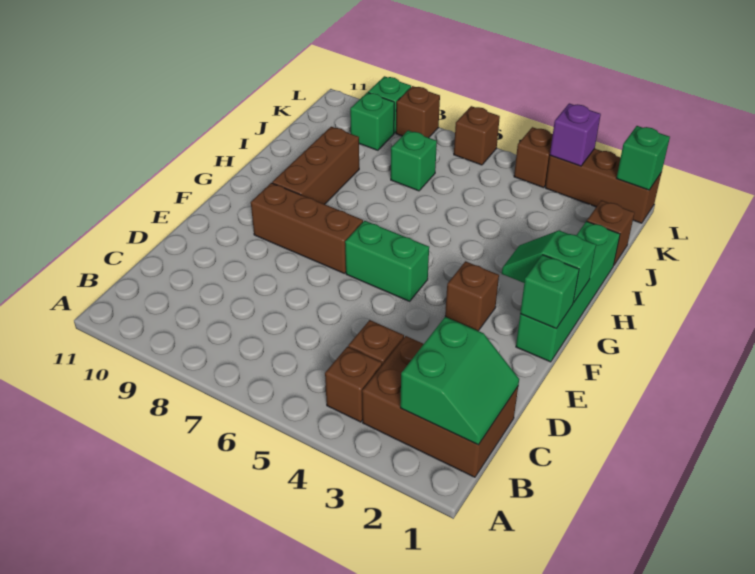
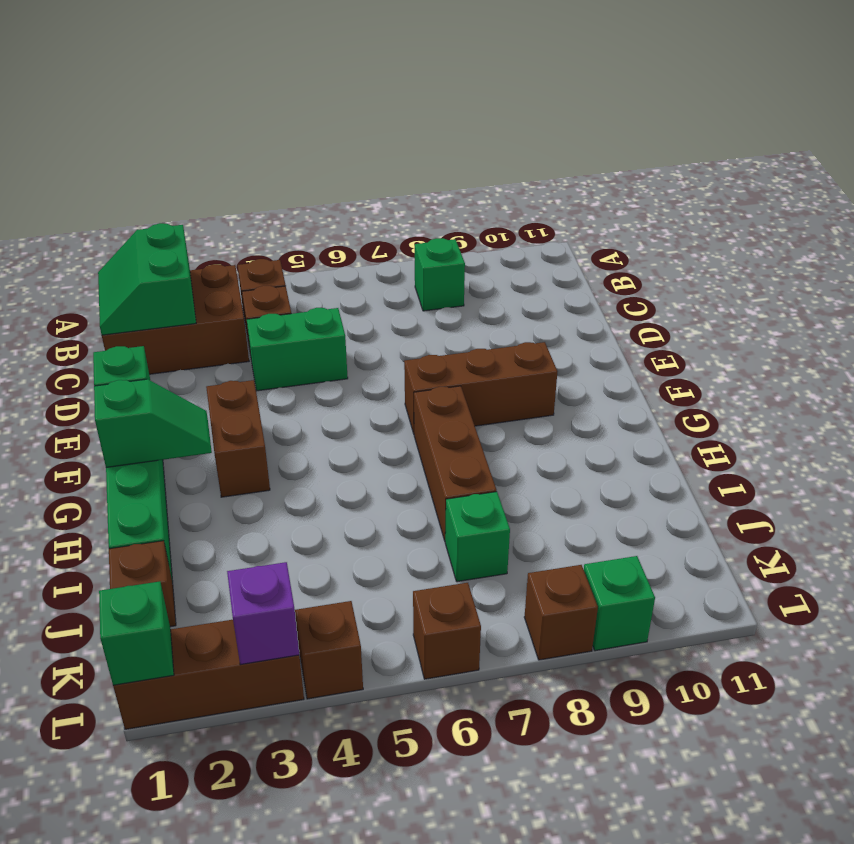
brown brick F3 level 1 -> brown brick F3:G3 level 1
green brick F5:F6 level 1 -> green brick D4:D5 level 1
brown brick G9:I9 level 1 -> brown brick G7:I7 level 1
green brick K9 level 1 -> green brick B8 level 1

